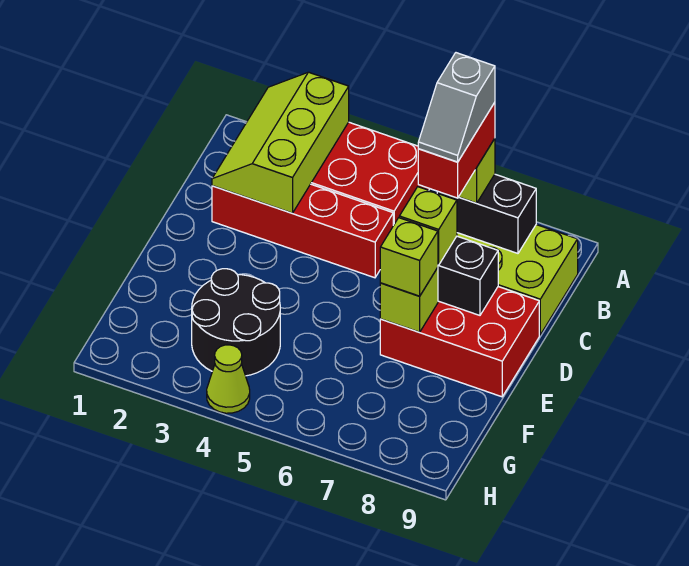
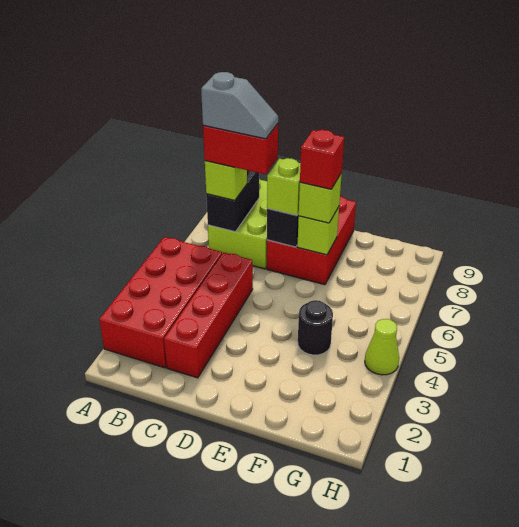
lime slope A2:C3 level 2 top 3 -> none
none -> red brick E7 level 4
black round brick F3:G4 level 1 -> black round brick F4 level 1

